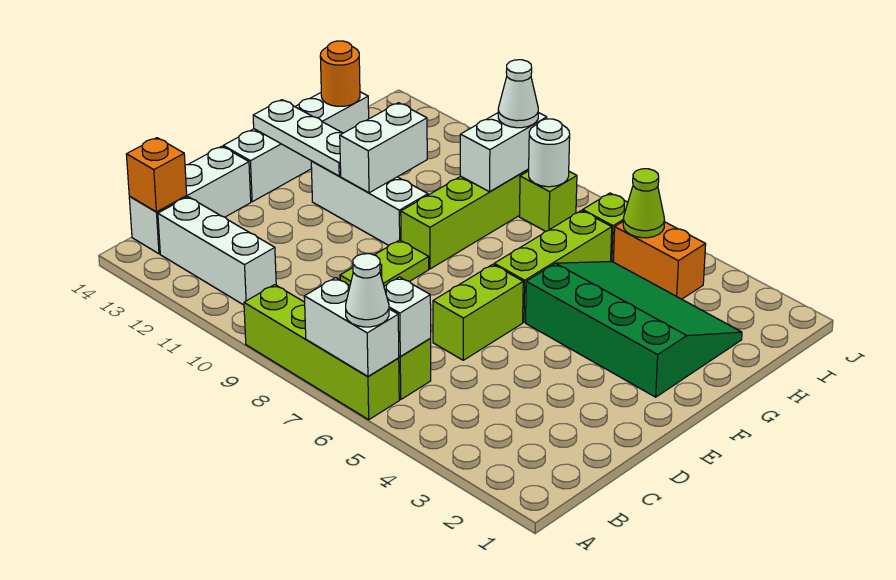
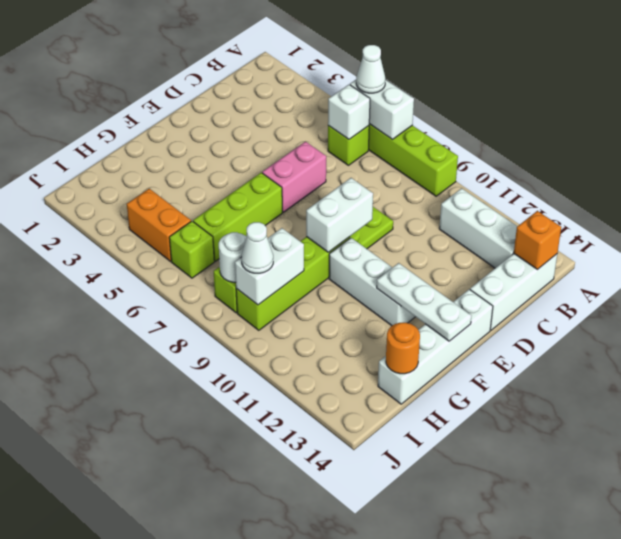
lime brick D6:E6 level 1 -> pink brick D6:E6 level 1
green slope F2:H5 level 1 top F -> none
white brick F11:G11 level 2 -> white brick E9:F9 level 2
lime cone I5 level 2 -> none

